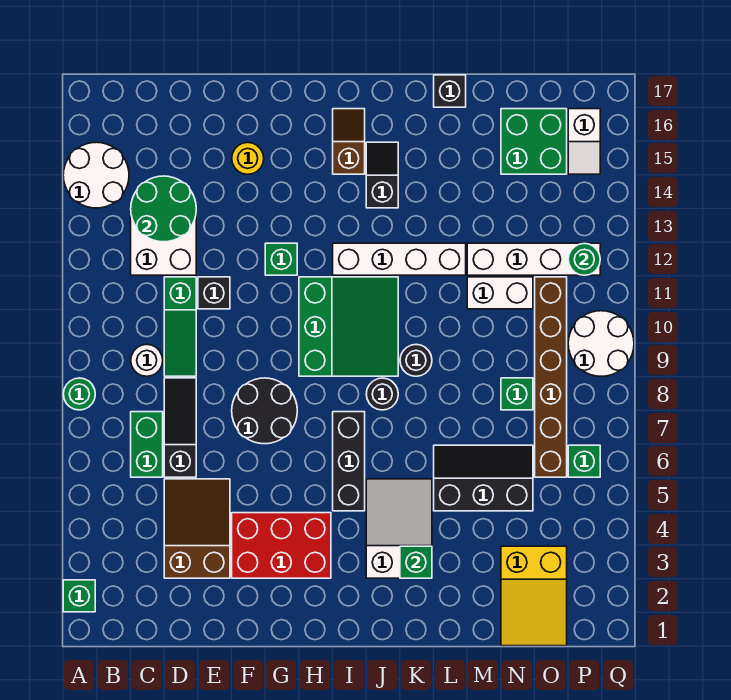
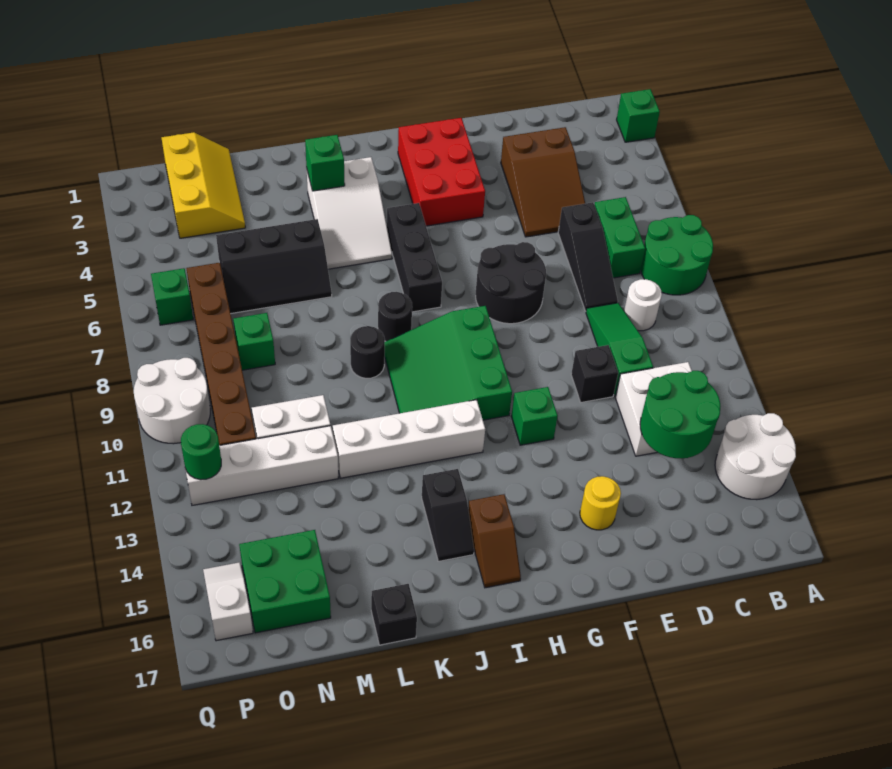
green round brick A8 level 1 -> green round brick A7:B8 level 1
red brick F3:H4 level 1 -> red brick G2:H4 level 1
yellow slope N1:O3 level 1 top 3 -> yellow slope N1:O3 level 1 top O

